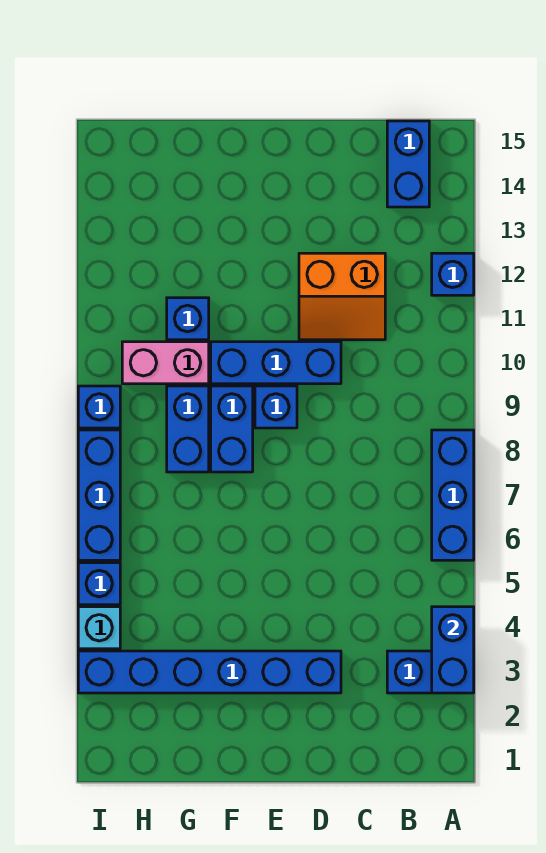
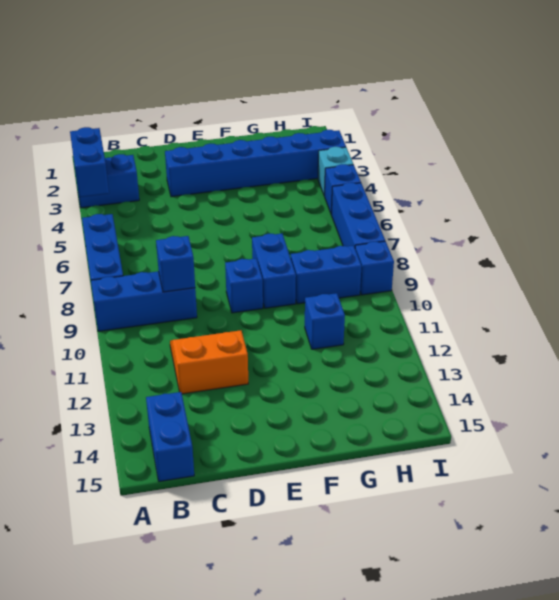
blue brick A12 level 1 -> blue brick C9 level 2
blue brick D10:F10 level 1 -> blue brick A9:C9 level 1
blue brick G8:G9 level 1 -> blue brick G9:H9 level 1
pink brick G10:H10 level 1 -> none

